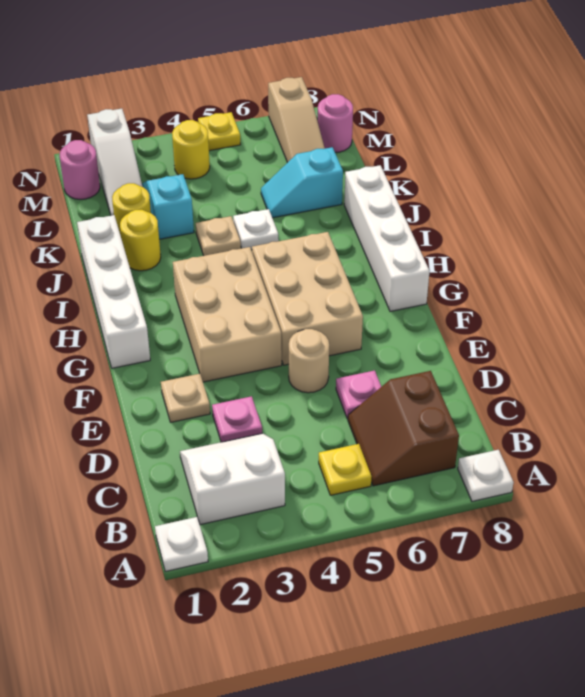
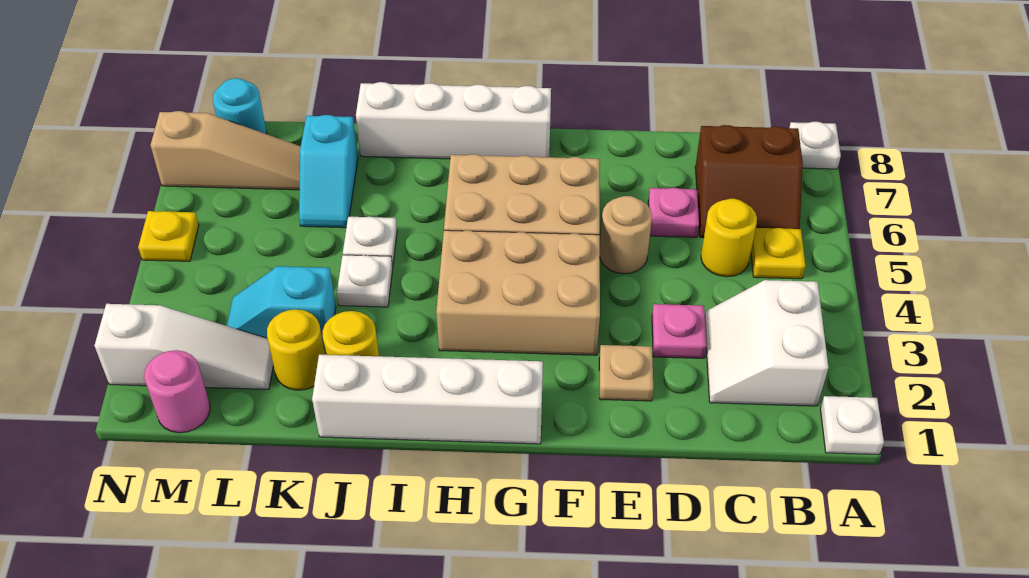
tan plate J4 level 1 -> white plate J4 level 1
yellow round brick M4 level 1 -> yellow round brick C5 level 1
pink round brick M8 level 1 -> cyan round brick M8 level 1

